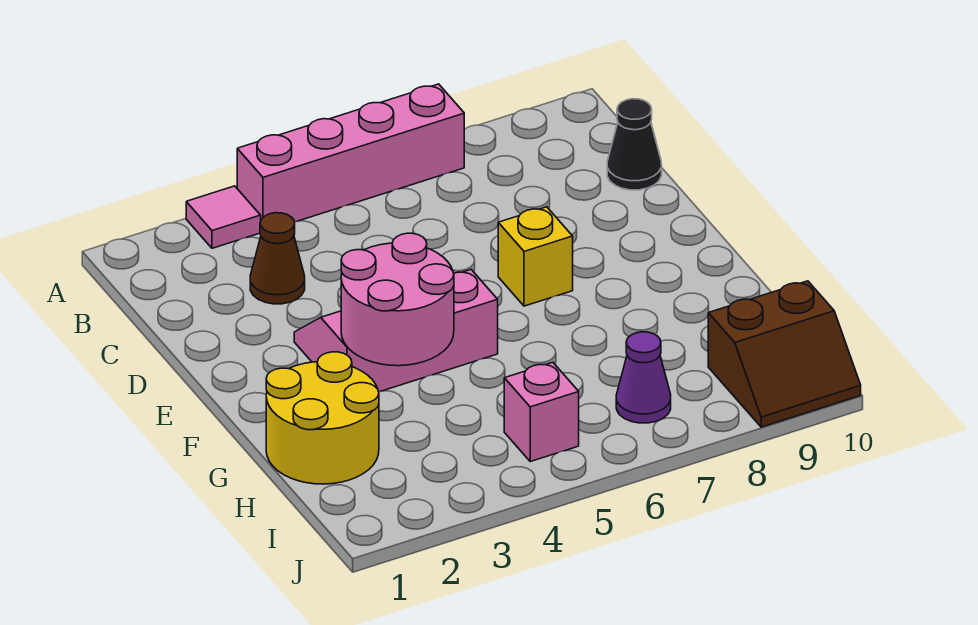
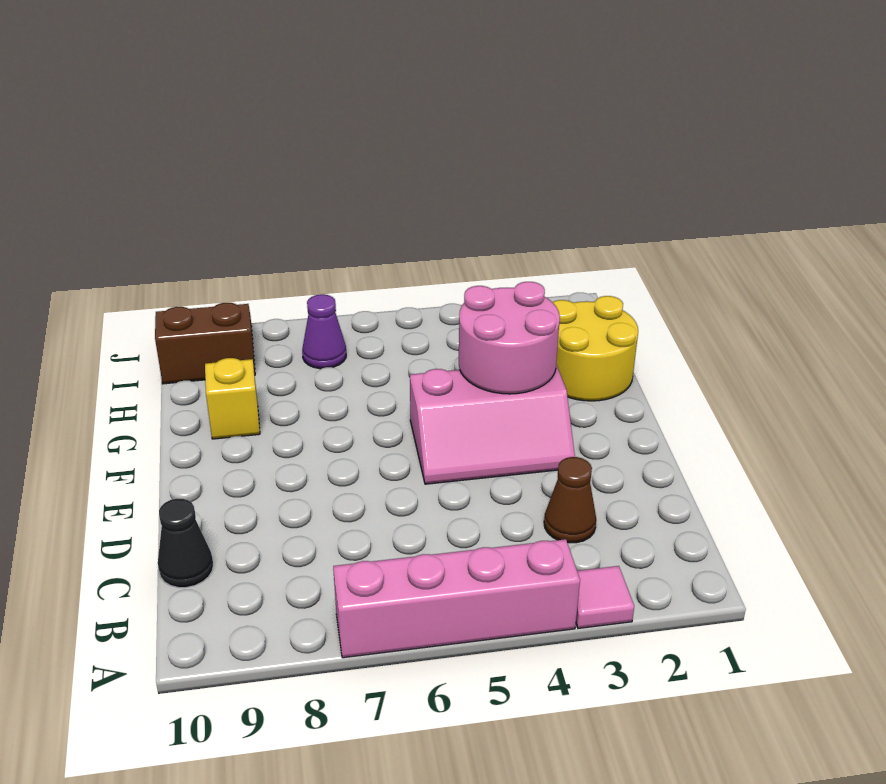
yellow brick E7 level 1 -> yellow brick G9 level 1
pink brick I5 level 1 -> none

